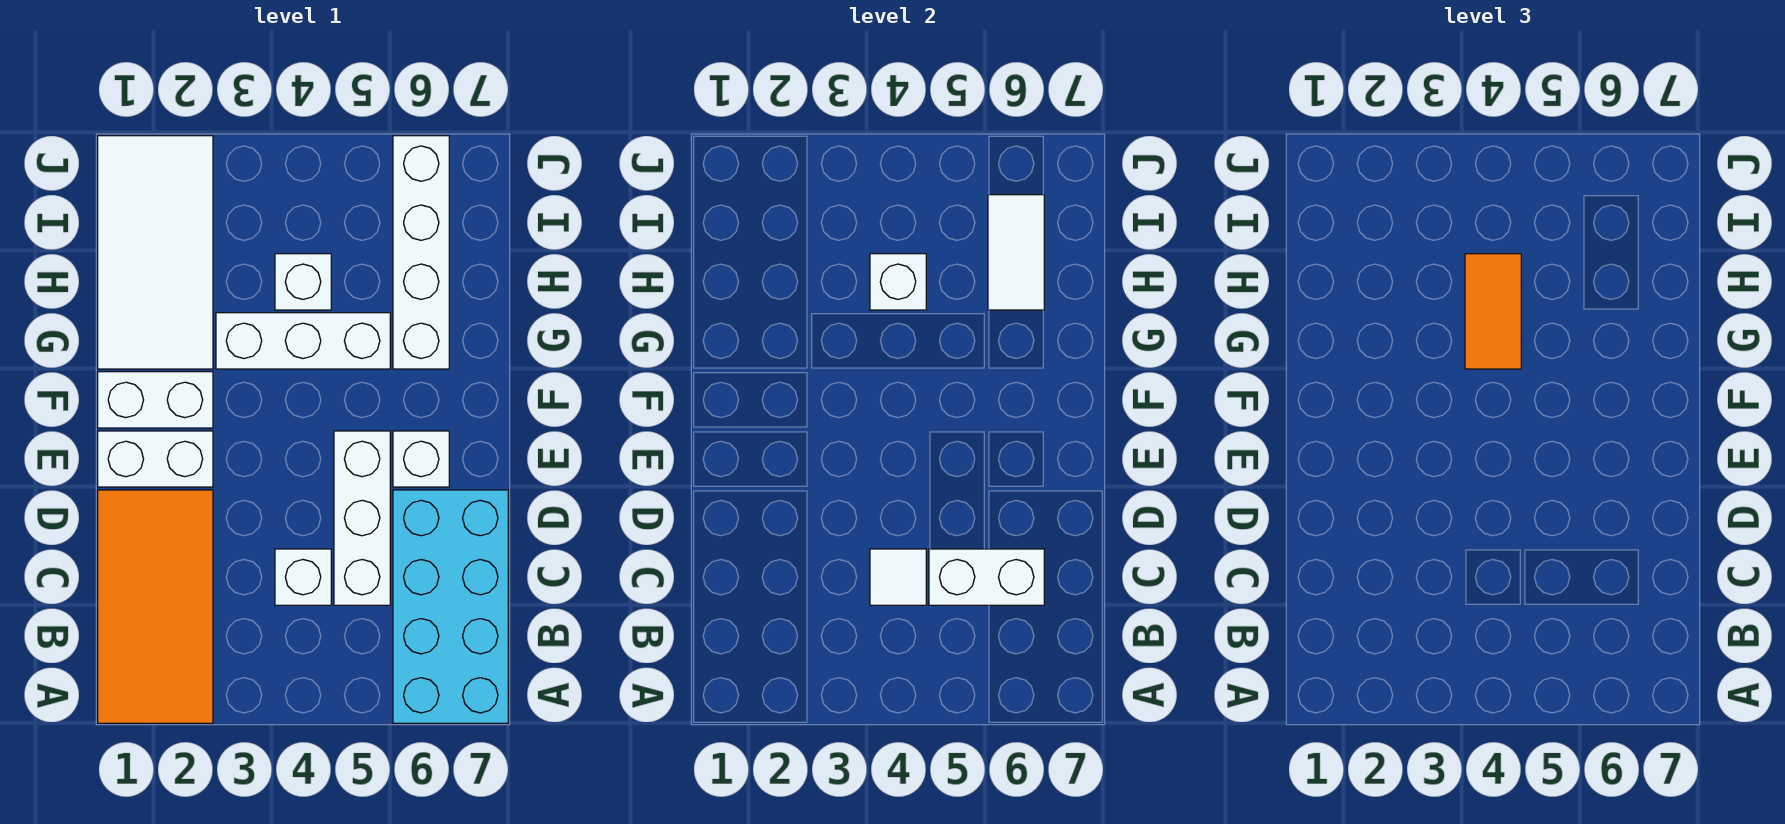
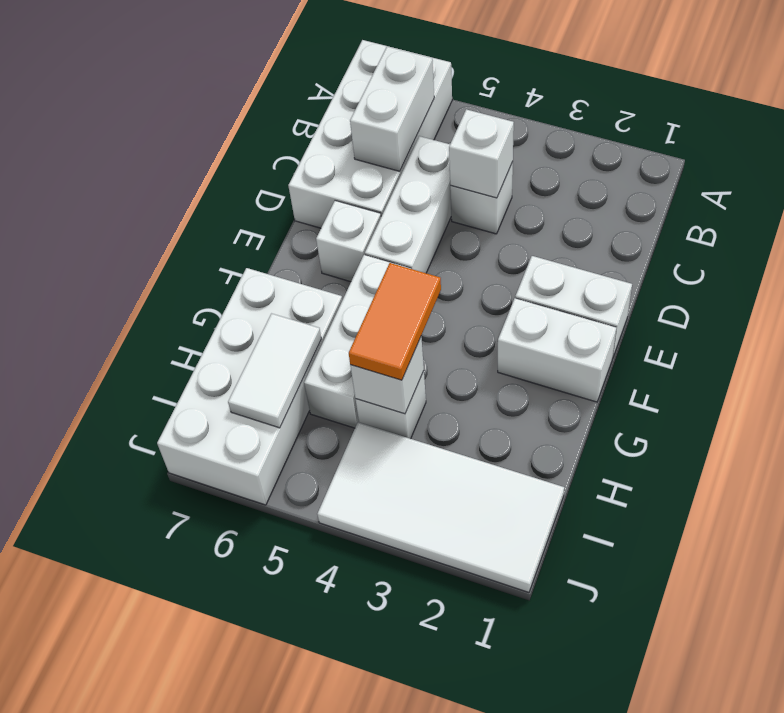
orange tile A1:D2 level 1 -> none
cyan brick A6:D7 level 1 -> white brick A6:D7 level 1
white tile C4 level 2 -> white brick C4 level 2
white brick C5:C6 level 2 -> white brick B6:C6 level 2
white tile G1:J2 level 1 -> white tile I1:J4 level 1
white brick G3:G5 level 1 -> white brick F5:H5 level 1
white brick G6:J6 level 1 -> white brick G6:J7 level 1

